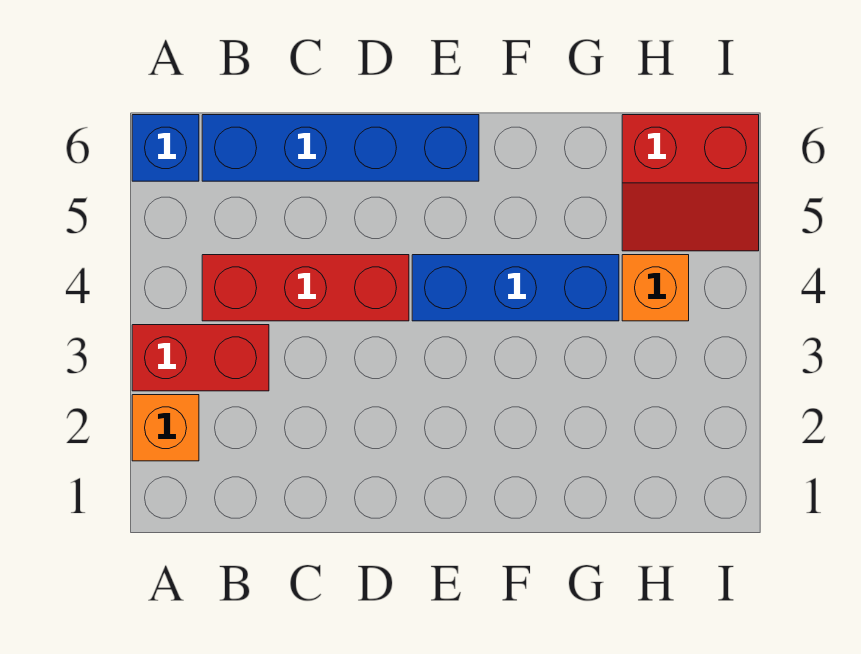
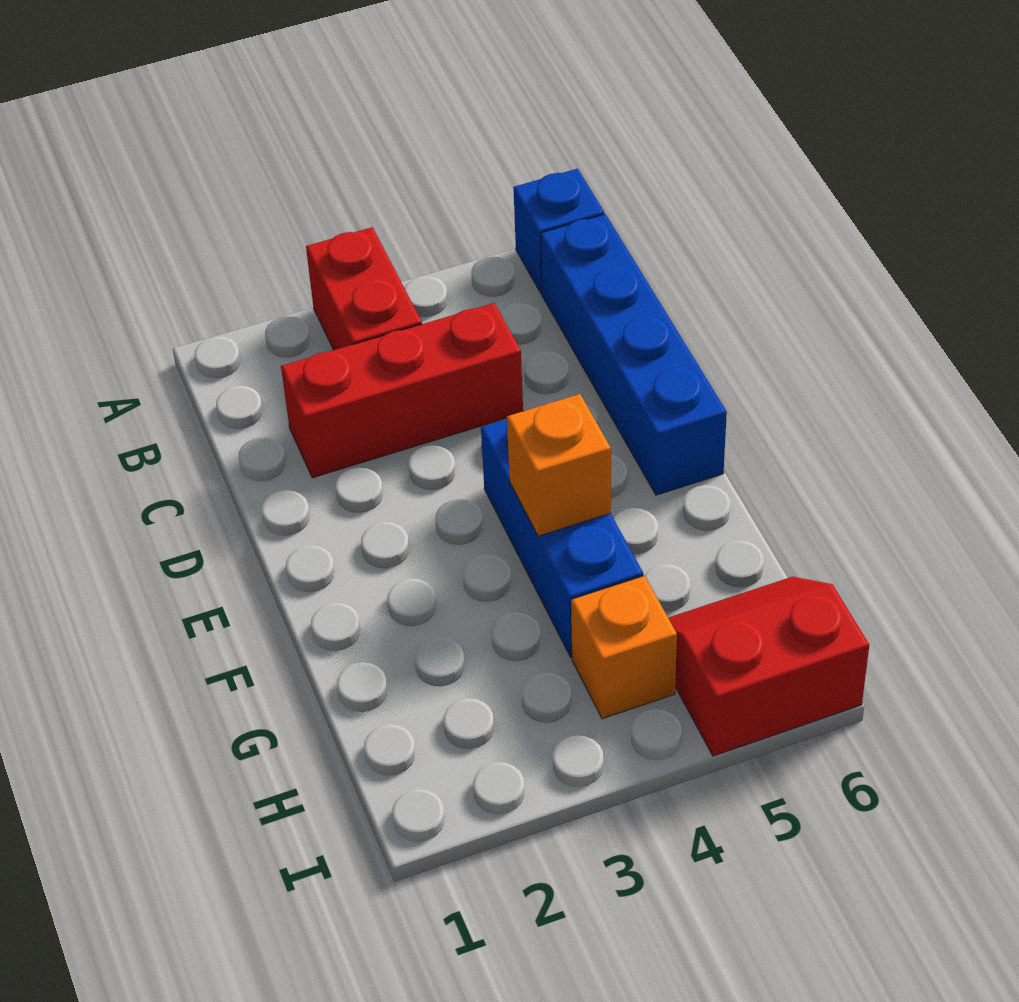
orange brick A2 level 1 -> orange brick F4 level 2
red brick B4:D4 level 1 -> red brick C2:C4 level 1
red slope H5:I6 level 1 top 6 -> red slope H5:I6 level 1 top I

